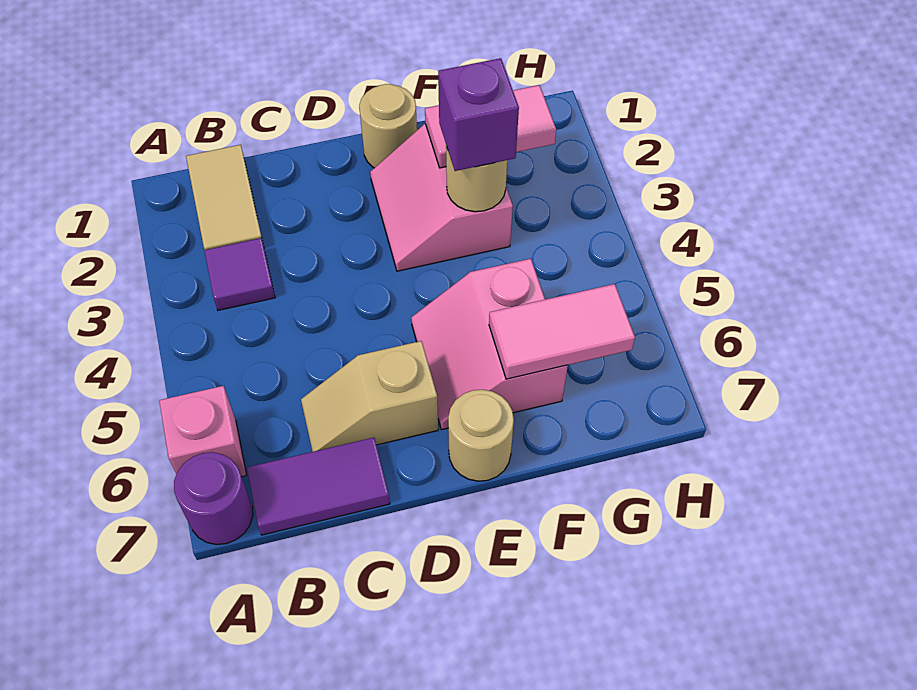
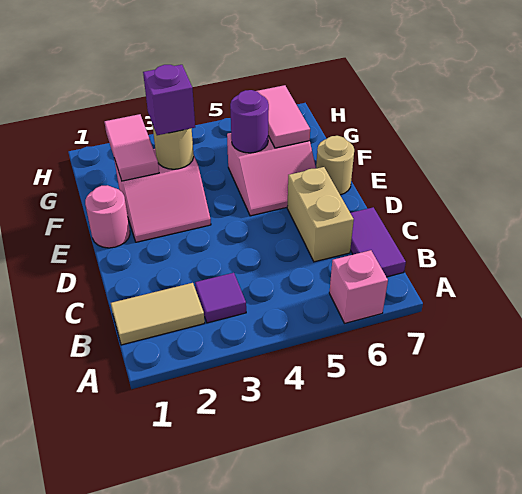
purple round brick A7 level 1 -> purple round brick F5 level 2
tan slope C6:D6 level 1 top D -> tan brick C6:D6 level 1
tan round brick E1 level 1 -> pink round brick E1 level 1

